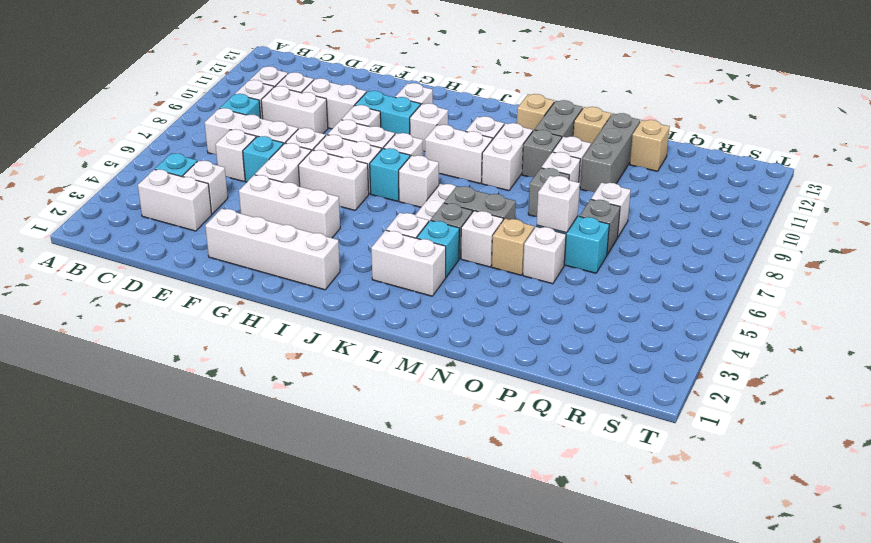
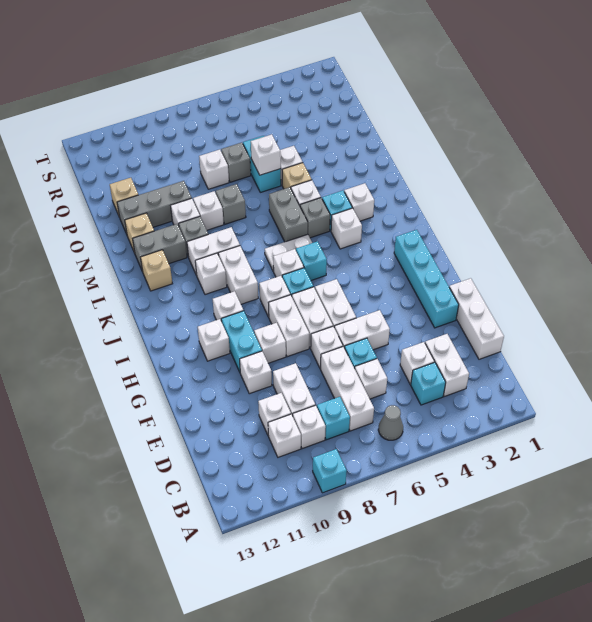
none -> cyan brick A9 level 1
none -> grey cone B6 level 1
white brick E10:F10 level 1 -> white brick F10 level 1
white brick F2:I2 level 1 -> cyan brick F2:I2 level 1
white brick F4:H4 level 1 -> white brick D1:F1 level 1
none -> cyan brick J6 level 1
white brick K3:L3 level 1 -> white brick L3 level 1

